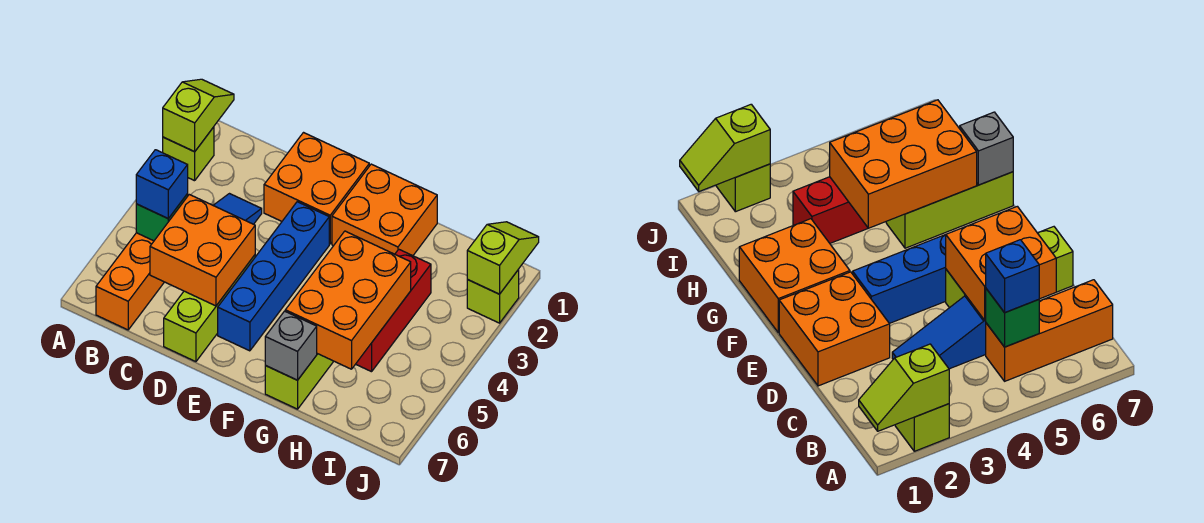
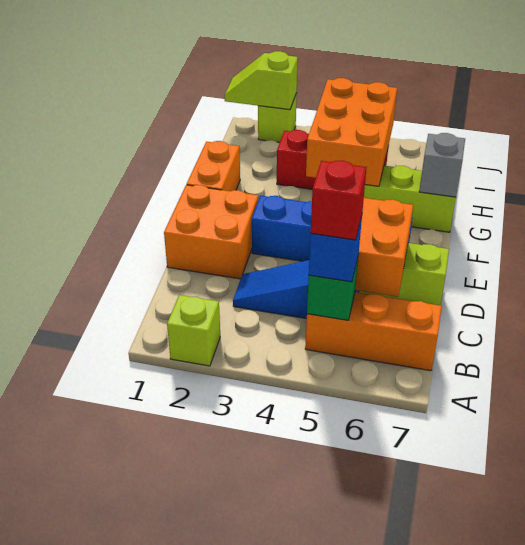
lime slope A1:A2 level 2 top 2 -> none
none -> red brick B5 level 4
orange brick F1:G2 level 1 -> orange brick F1:G1 level 1
orange brick G4:H6 level 2 -> orange brick G4:I5 level 2

